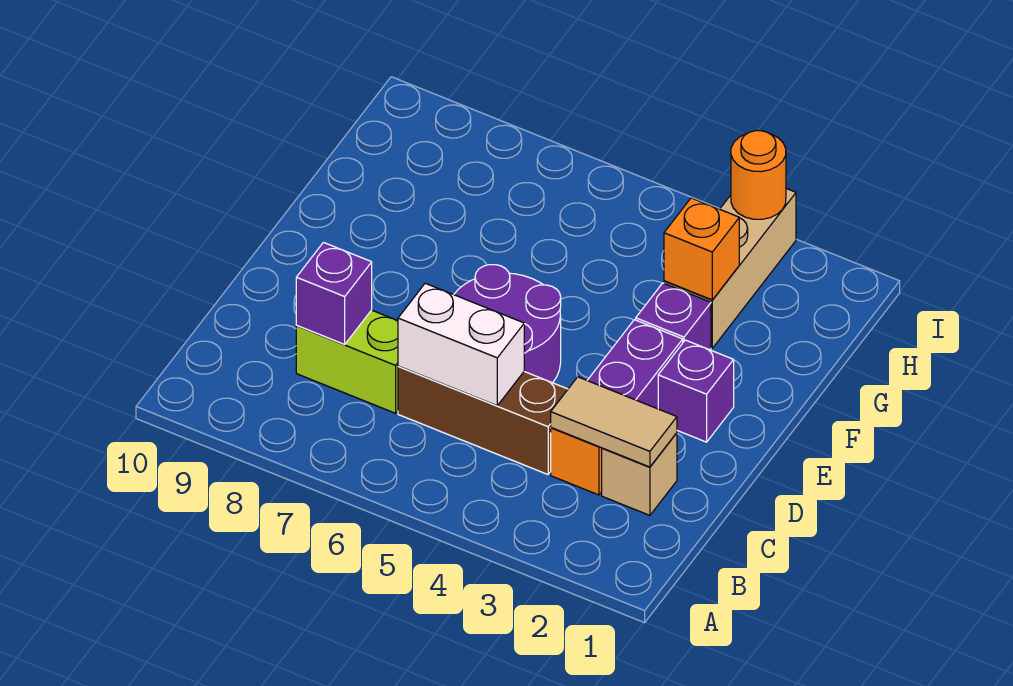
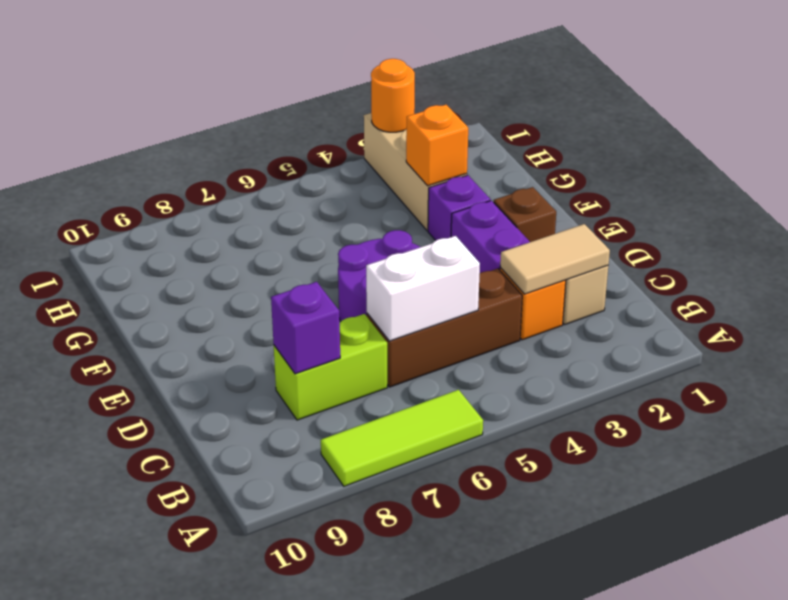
none -> lime tile A6:A8 level 1
purple brick E2 level 1 -> brown brick E2 level 1

